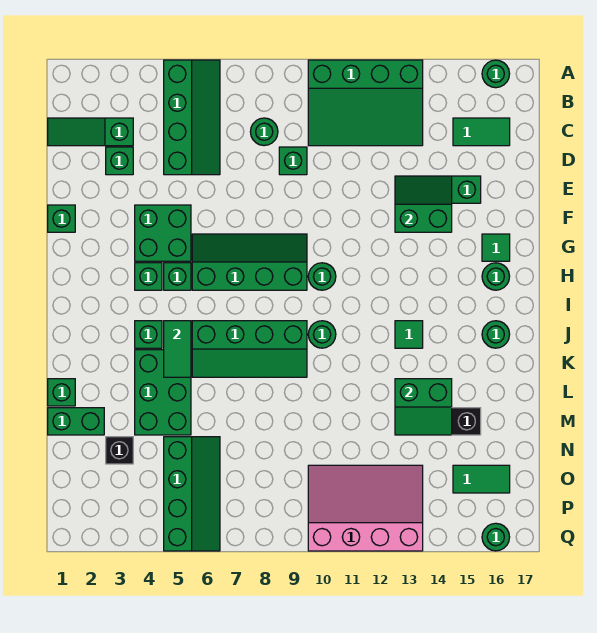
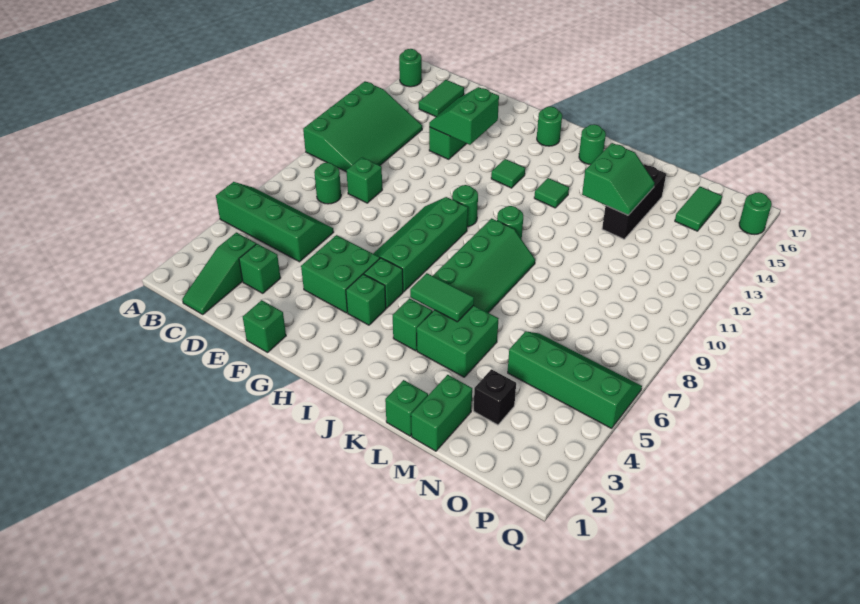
green tile G16 level 1 -> green tile H13 level 1
green brick K4:M5 level 1 -> green brick K4:L5 level 1
pink slope O10:Q13 level 1 top Q -> none

